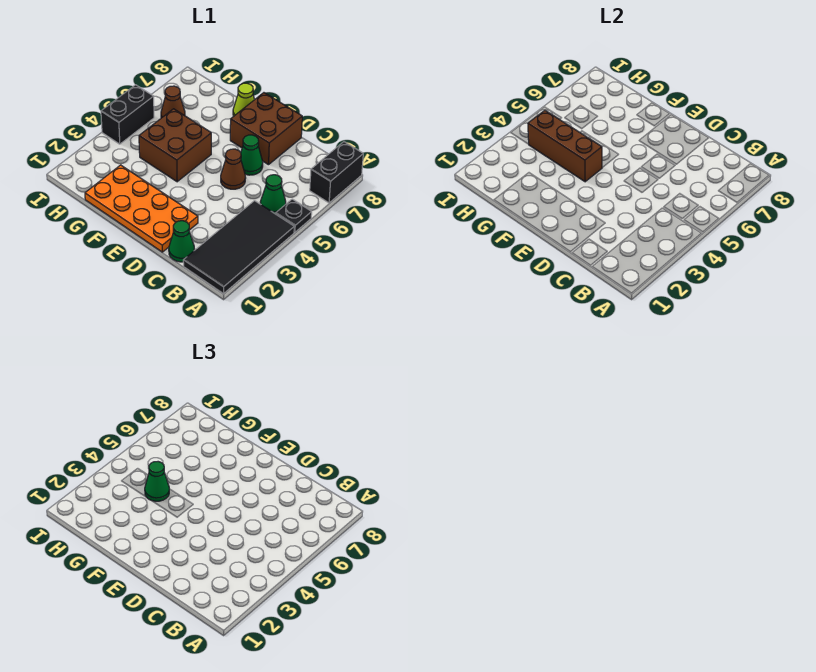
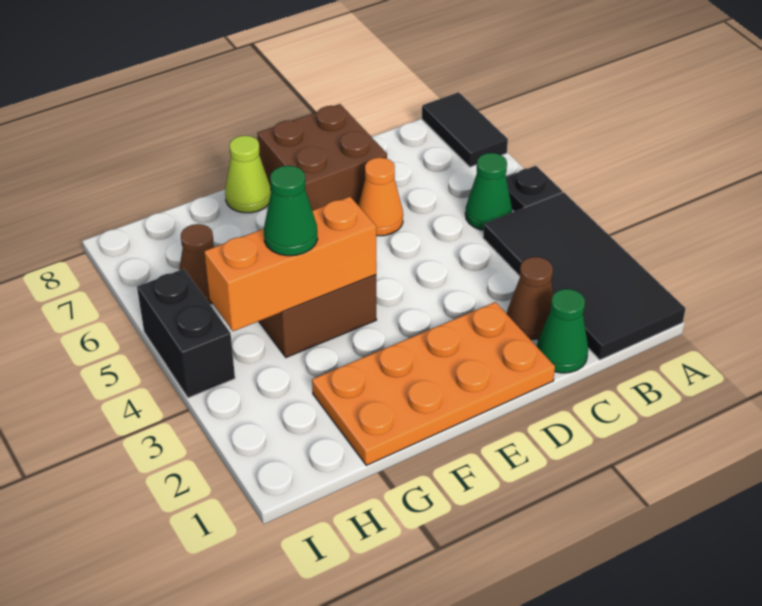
black brick A7:A8 level 1 -> black tile A7:A8 level 1
brown cone D5 level 1 -> brown cone C2 level 1
green cone D6 level 1 -> orange cone D6 level 1
brown brick F4:H4 level 2 -> orange brick F4:H4 level 2

